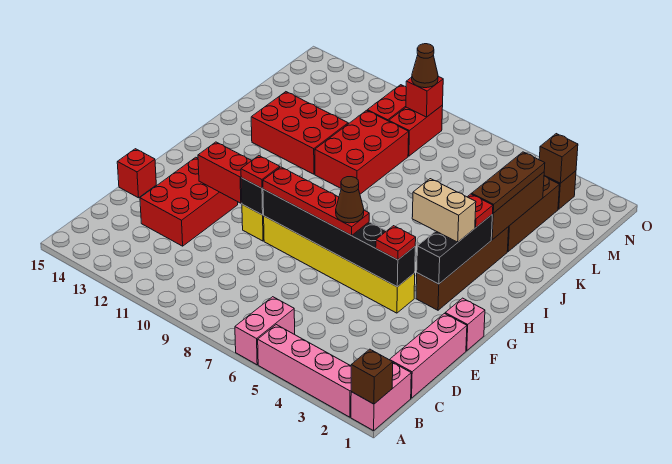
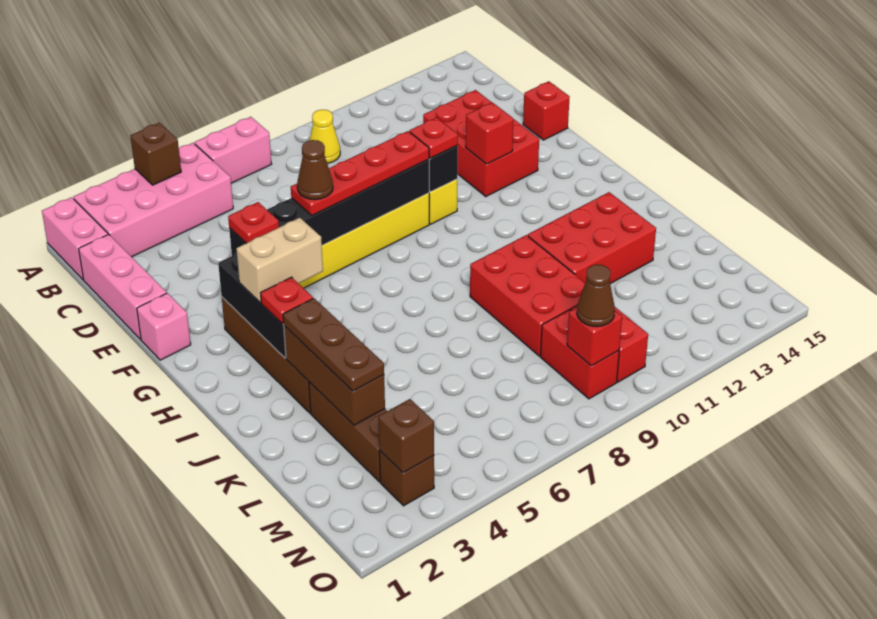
brown brick A1 level 2 -> brown brick A4 level 2
pink brick A2:A5 level 1 -> pink brick A2:B5 level 1
pink brick A6:B6 level 1 -> pink brick A6:A7 level 1
none -> yellow cone B9 level 1
red brick F11:F12 level 2 -> red brick F12 level 2

